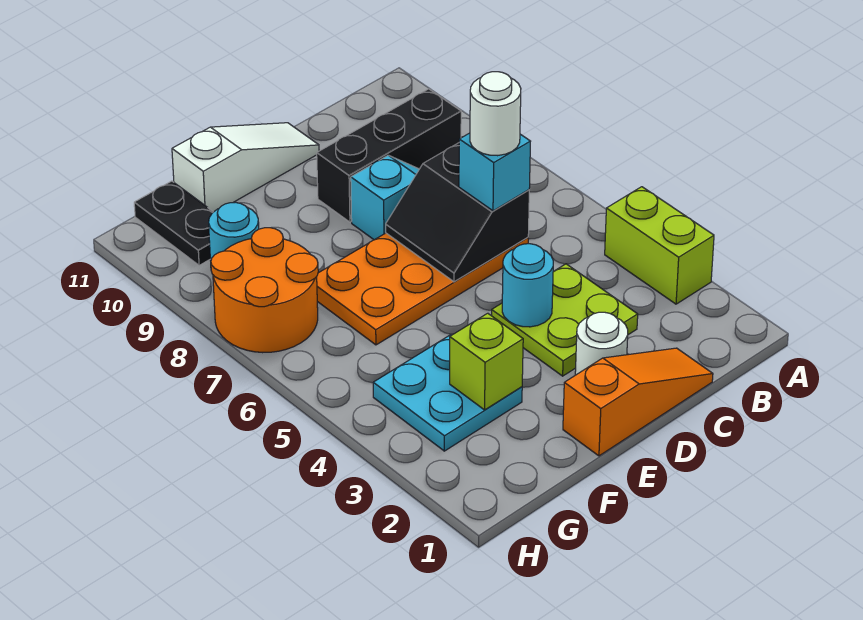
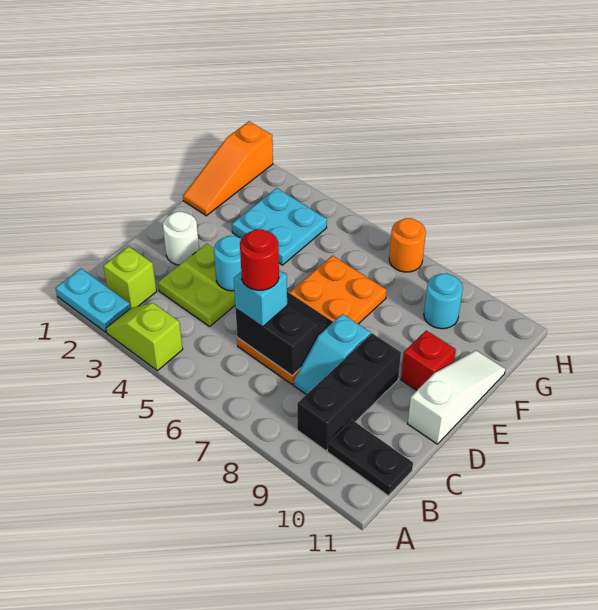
none -> cyan plate A1:A2 level 1
lime brick A3:A4 level 1 -> lime slope A3:A4 level 1 top 4
orange slope C1:E1 level 1 top E -> orange slope F1:H1 level 1 top H
white round brick C6 level 4 -> red round brick C6 level 4
white slope D11:F11 level 1 top F -> white slope D11:F11 level 1 top D
none -> red brick E10 level 1
lime brick F3 level 2 -> lime brick B2 level 1
orange round brick G7:H8 level 1 -> orange round brick H7 level 1
black plate G10:G11 level 1 -> black plate B10:B11 level 1

